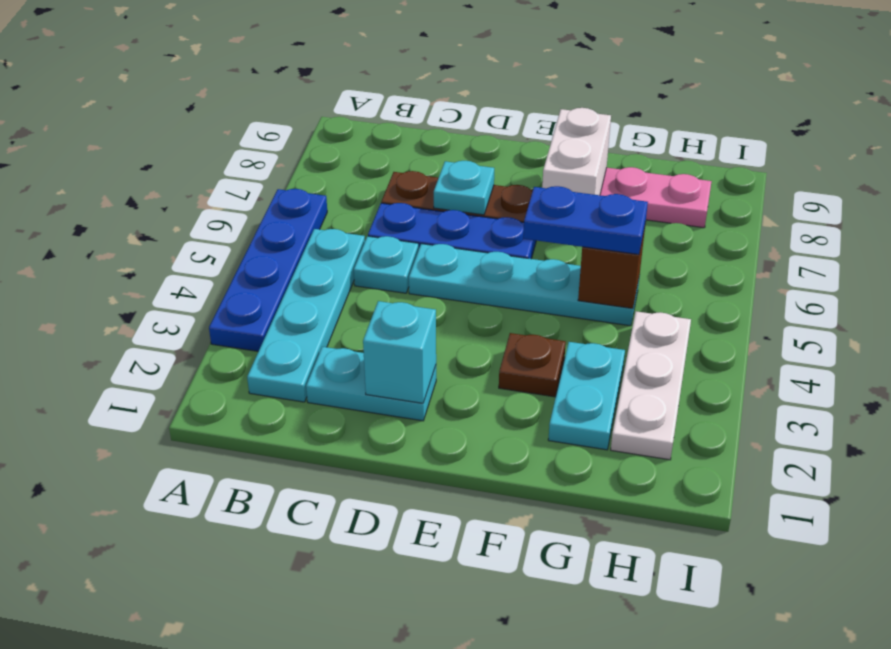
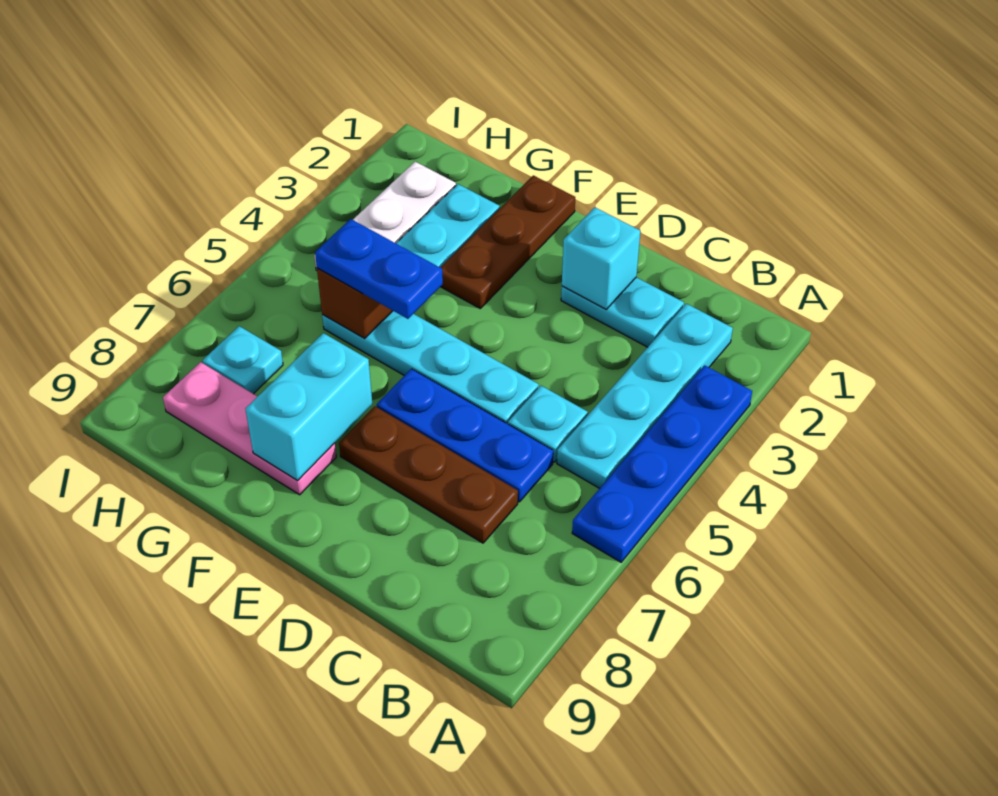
cyan plate D7 level 2 -> cyan plate H7 level 1
brown plate F3 level 1 -> brown plate F1:F3 level 1
white brick F7:F8 level 2 -> cyan brick F7:F8 level 2

